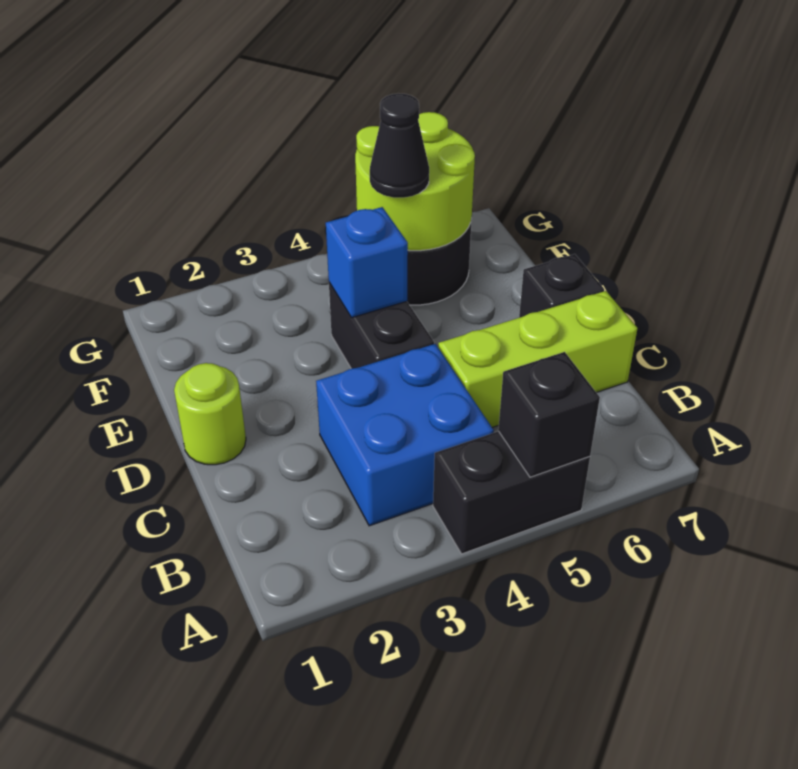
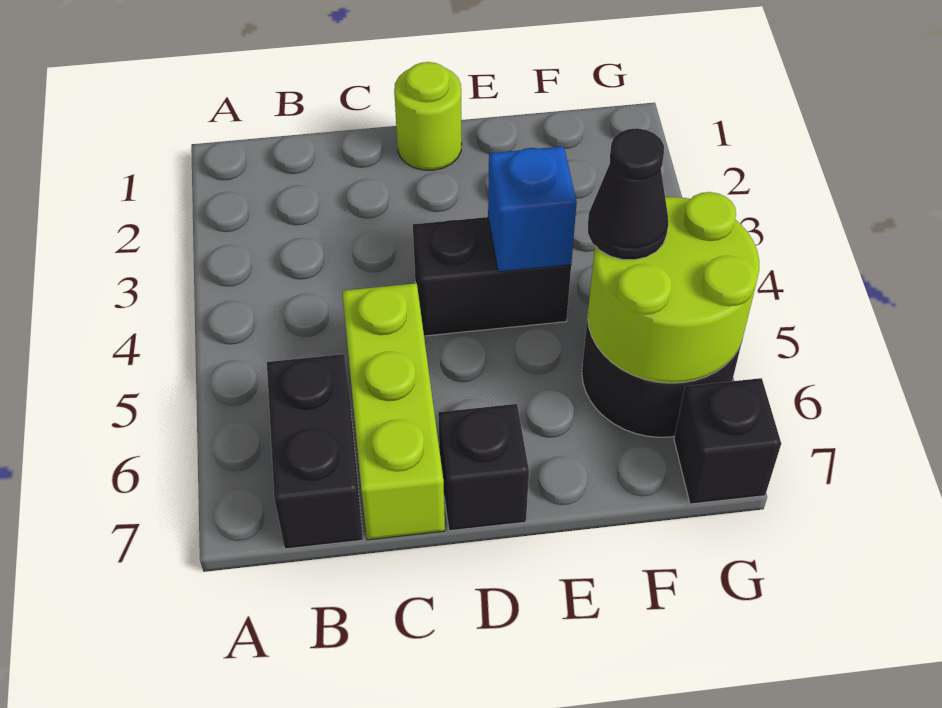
black brick A4:A5 level 1 -> black brick B6:B7 level 1
black brick A5 level 2 -> black brick G7 level 1
blue brick B3:C4 level 1 -> none

